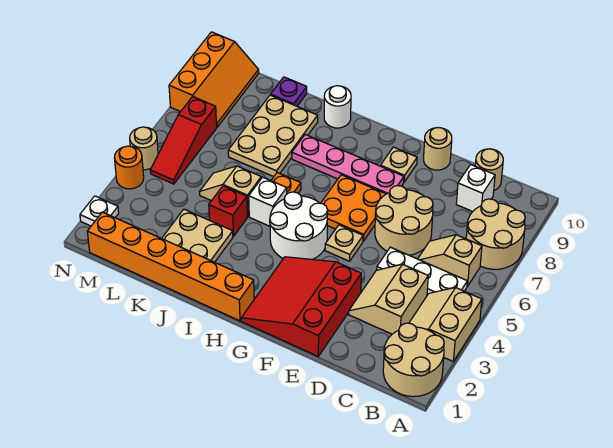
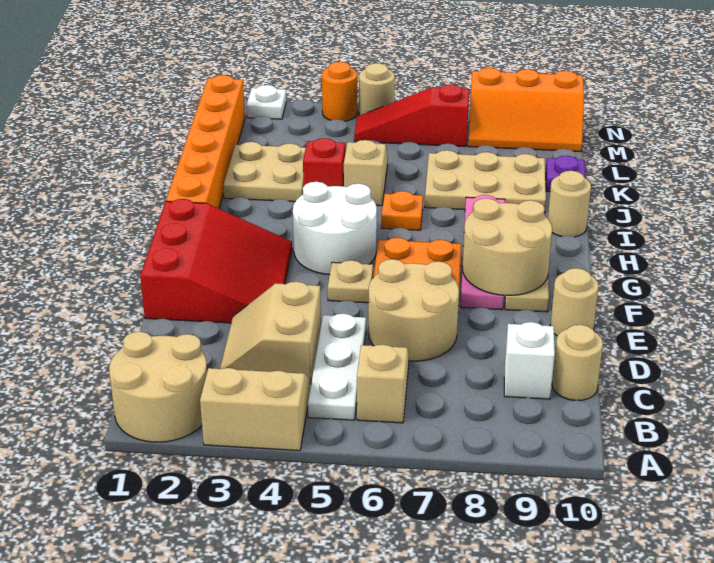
tan round brick A7:B8 level 1 -> tan round brick F8:G9 level 2
tan slope C3:D4 level 1 top C -> tan slope C3:D4 level 1 top 4
red slope E1:G3 level 1 top E -> red slope E1:G3 level 1 top 1
white brick I5 level 1 -> none
white round brick I10 level 1 -> tan round brick I10 level 1

